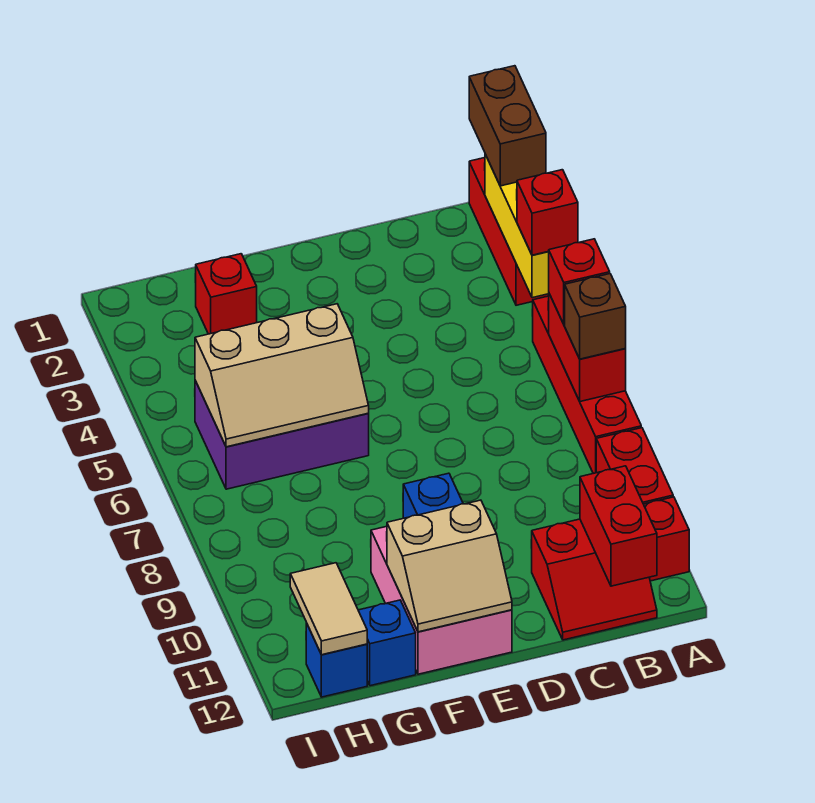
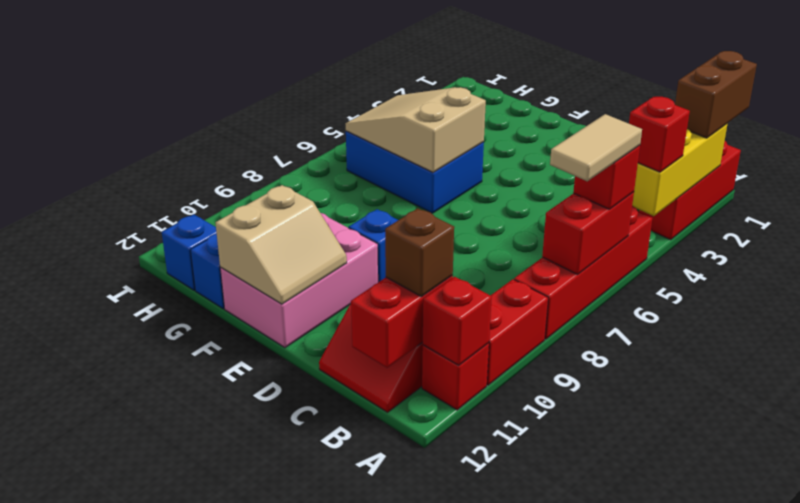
brown brick A7 level 3 -> brown brick B11 level 3
tan slope E11:F12 level 2 top 11 -> tan slope E11:F12 level 2 top F
purple brick F5:H6 level 1 -> blue brick F5:H6 level 1
tan slope F5:H6 level 2 top 5 -> tan slope F5:H6 level 2 top F
red brick G2 level 1 -> red brick A11 level 2
tan tile H11:H12 level 2 -> tan tile A6:A7 level 4

